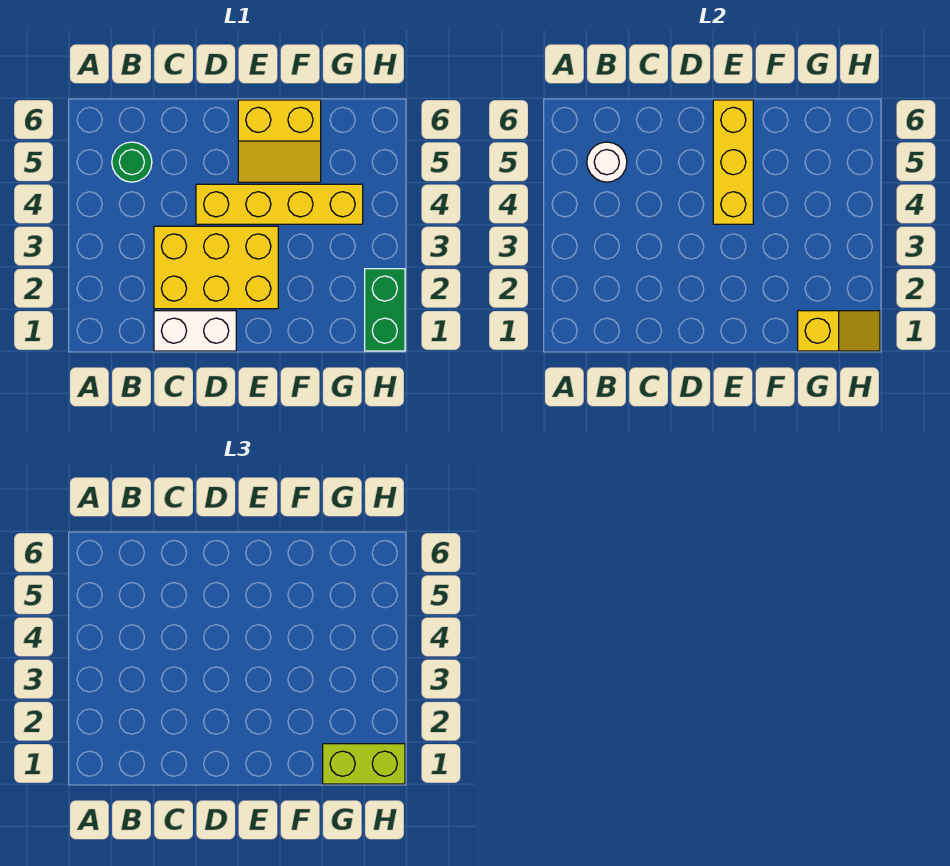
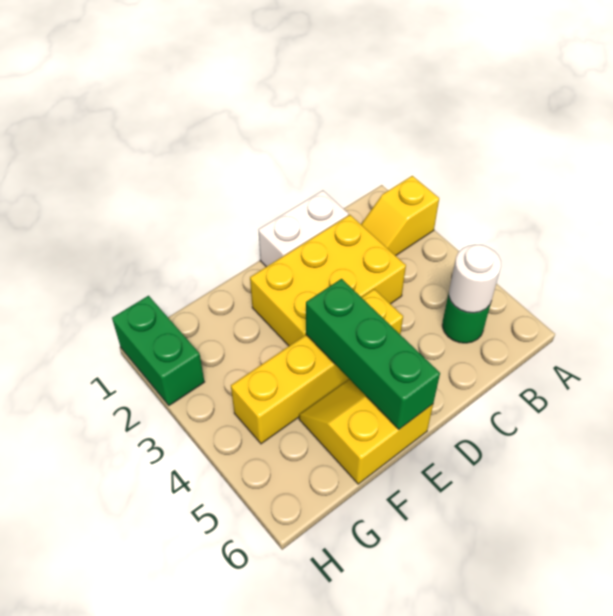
yellow brick E4:E6 level 2 -> green brick E4:E6 level 2
yellow slope G1:H1 level 2 top G -> yellow slope A2:B2 level 1 top A
lime brick G1:H1 level 3 -> none

